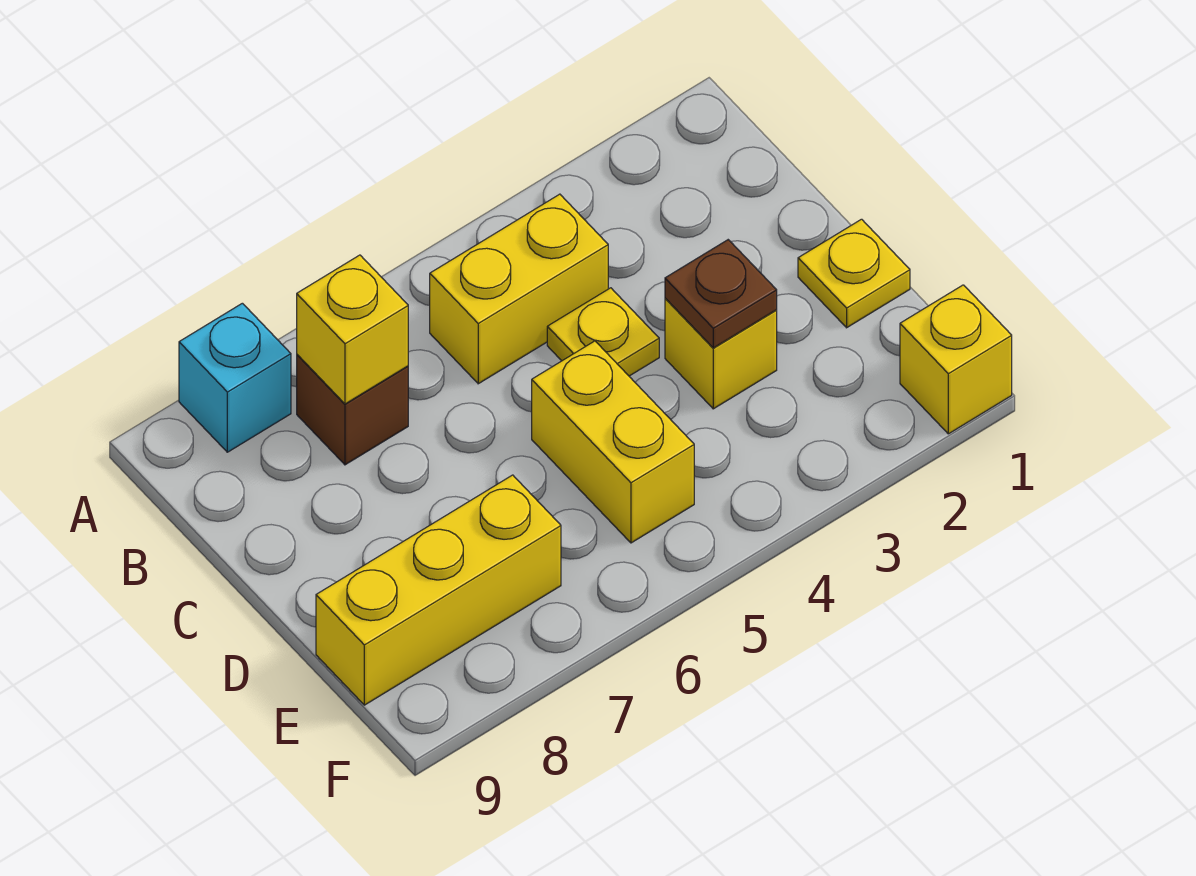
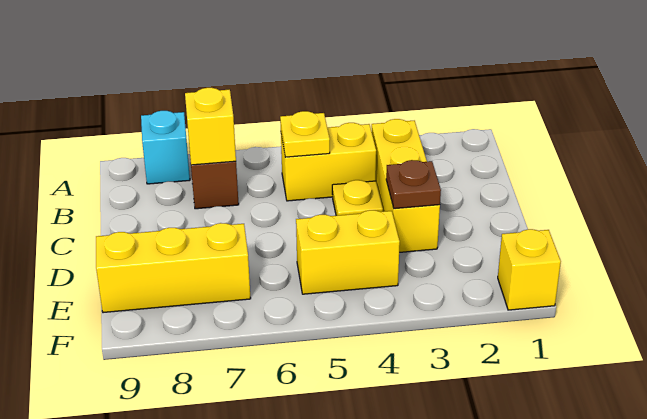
yellow plate D1 level 1 -> yellow plate B5 level 2
yellow brick D3 level 1 -> yellow brick B3:D3 level 1
yellow brick D5:E5 level 1 -> yellow brick E4:E5 level 1

